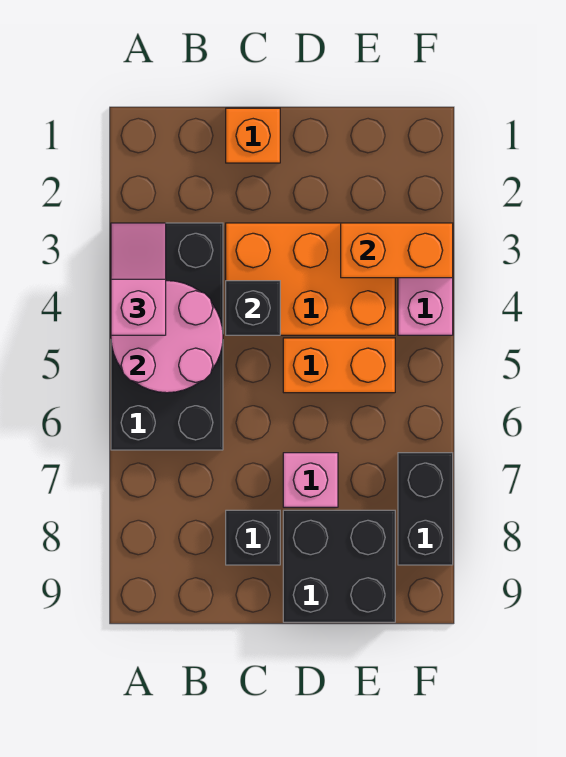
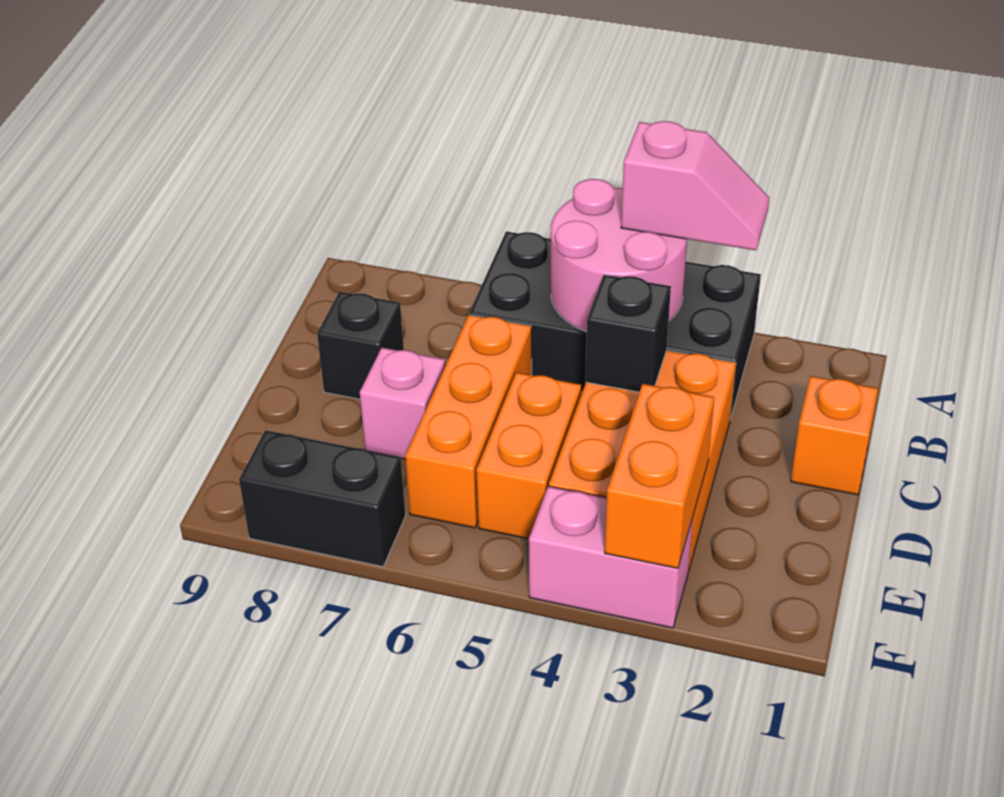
none -> orange brick C6:E6 level 1
black brick D8:E9 level 1 -> none

